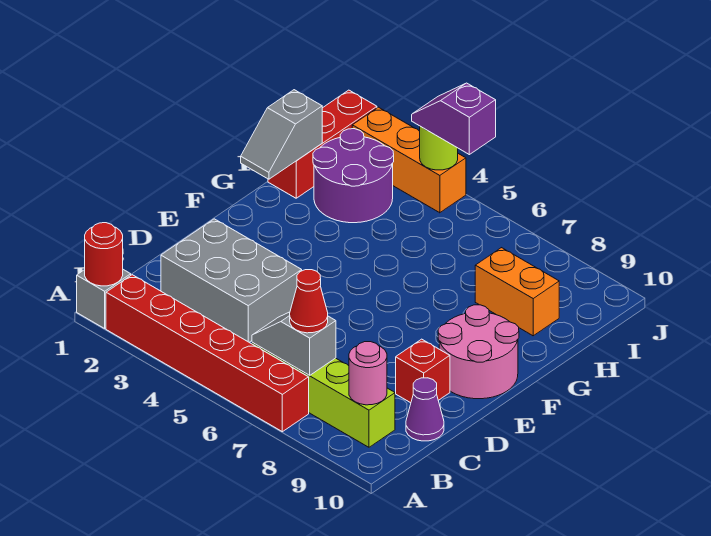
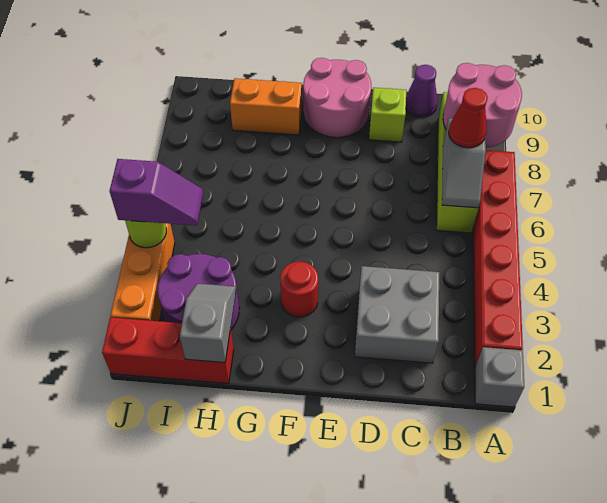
red round brick A1 level 2 -> red round brick F3 level 1
pink round brick B9 level 2 -> pink round brick A8:B9 level 2
grey brick C2:D4 level 1 -> grey brick C2:D3 level 1
red brick D9 level 1 -> lime brick D9 level 1
grey slope G1:H1 level 2 top H -> grey slope H1:H2 level 2 top 1
orange brick H8:H9 level 1 -> orange brick G9:H9 level 1
purple slope J4:J5 level 3 top 5 -> purple slope I4:J4 level 3 top J

